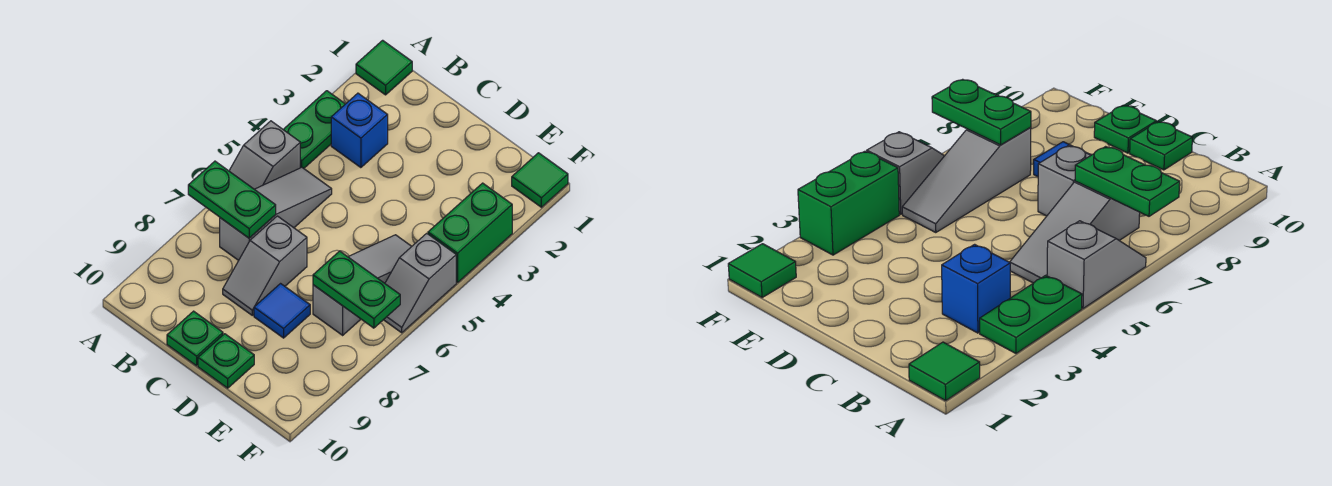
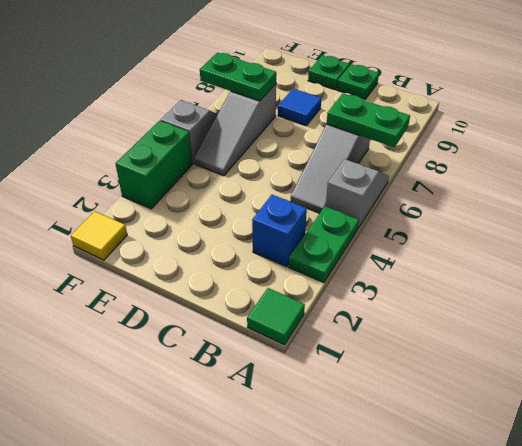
grey slope C7:C8 level 1 top 7 -> none
green tile F1 level 1 -> yellow tile F1 level 1

